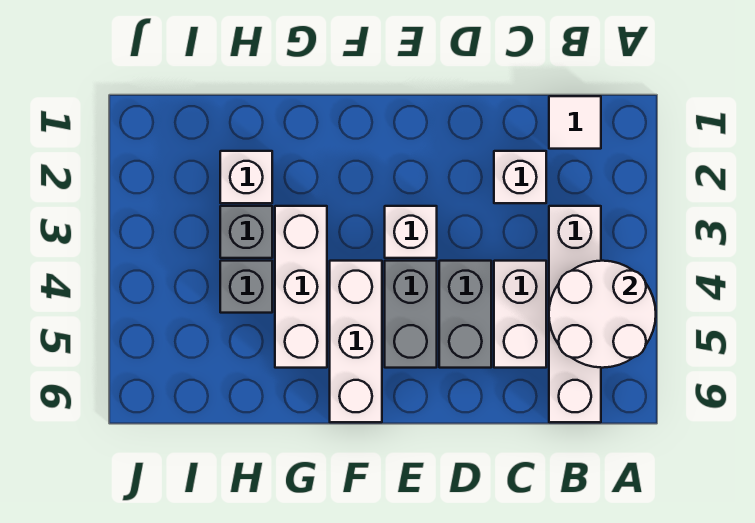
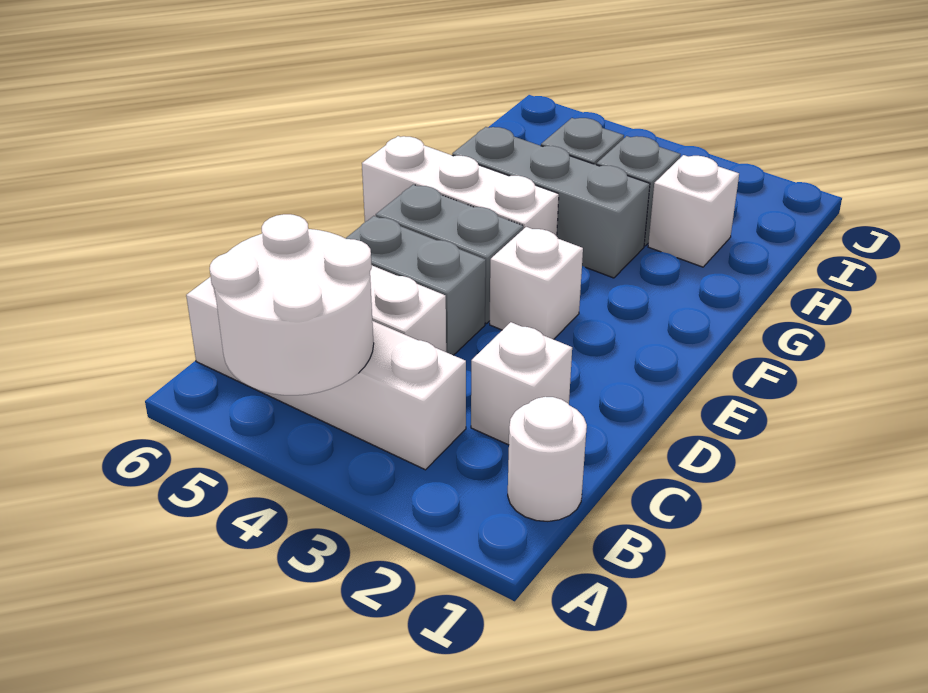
white tile B1 level 1 -> white round brick B1 level 1
white brick G3:G5 level 1 -> grey brick G3:G5 level 1

